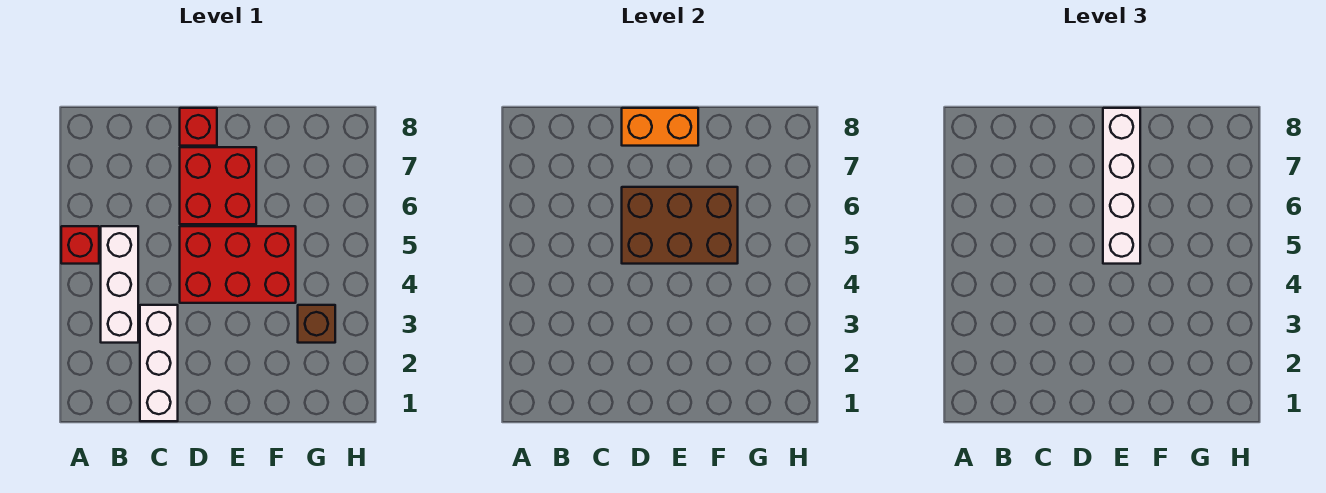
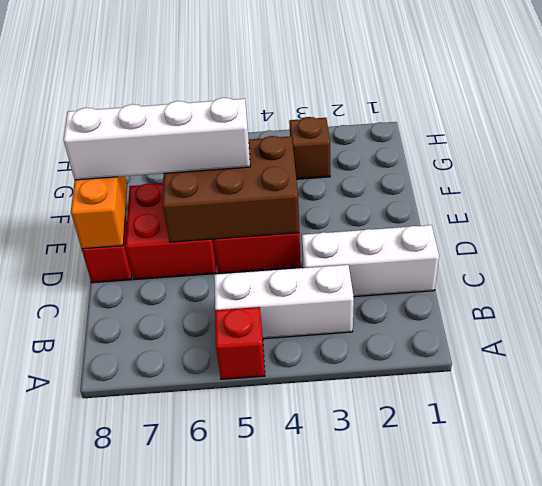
brown brick D5:F6 level 2 -> brown brick D4:E6 level 2

